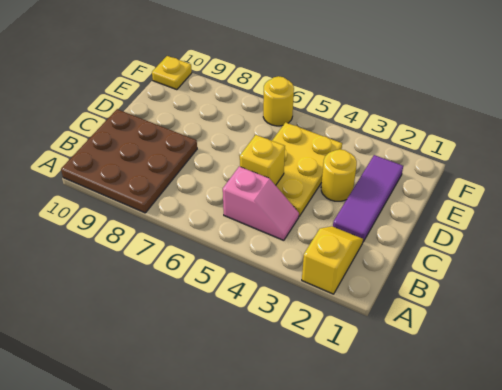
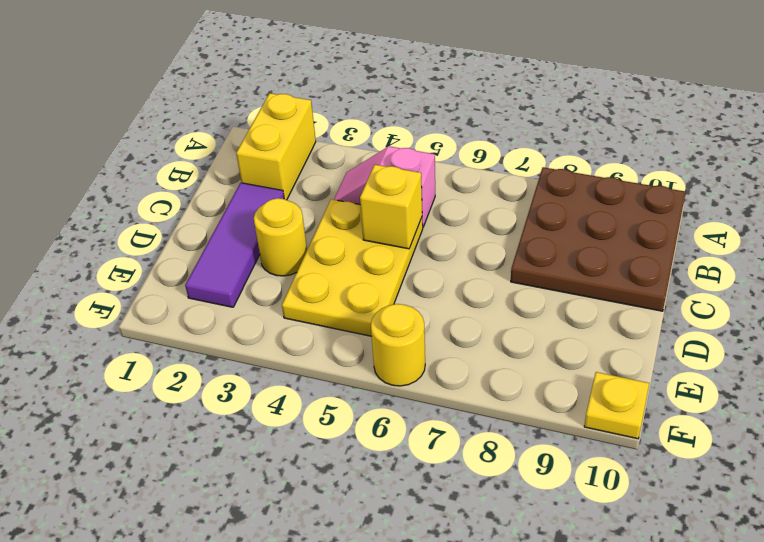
yellow slope A2:B2 level 1 top A -> yellow brick A2:B2 level 1

